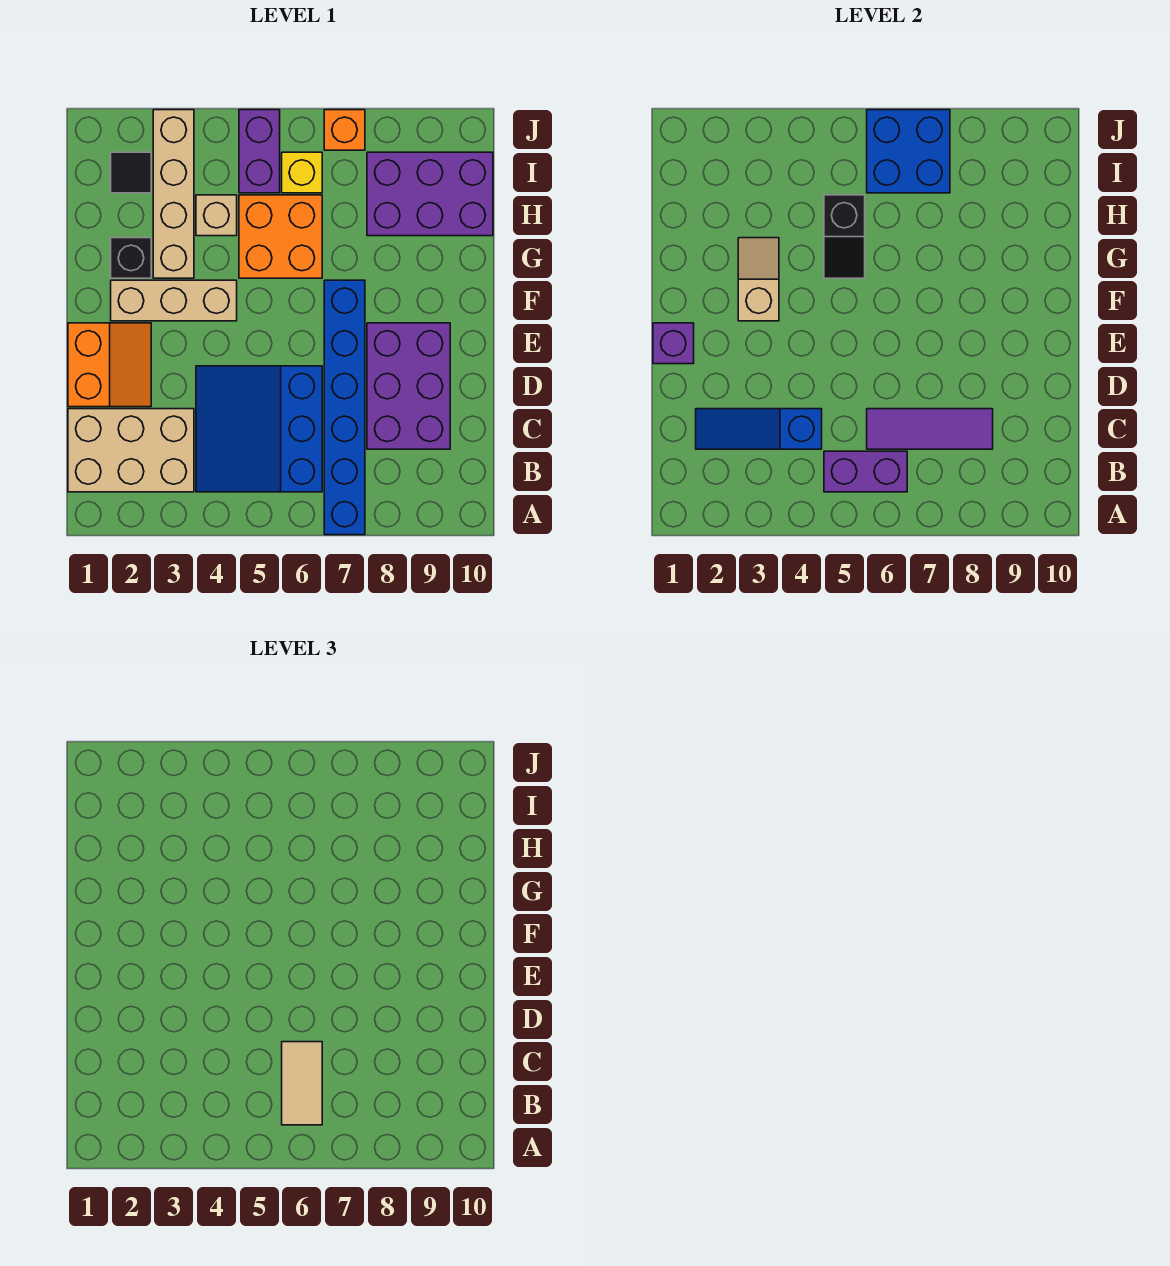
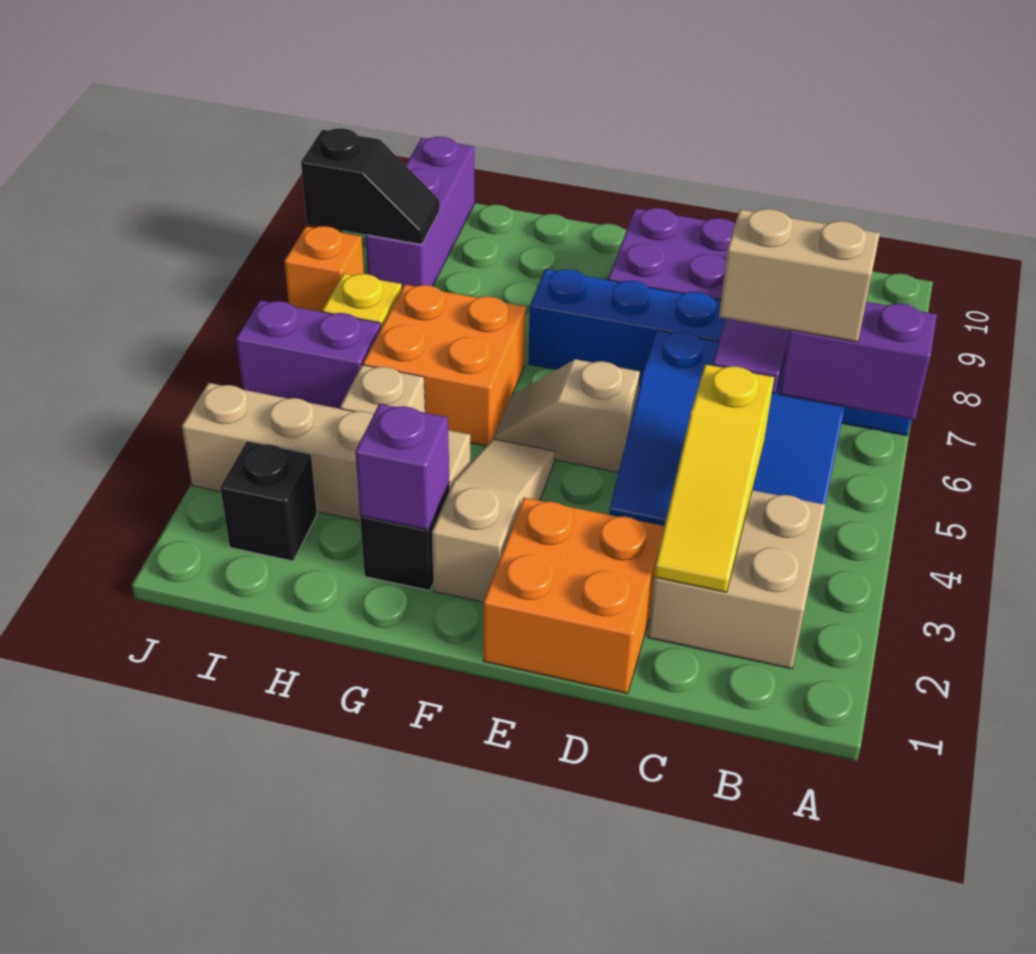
tan brick B1:C3 level 1 -> tan brick B2:C3 level 1
purple brick B5:B6 level 2 -> purple brick A6:B6 level 2
tan tile B6:C6 level 3 -> tan brick B6:C6 level 3
blue slope C2:C4 level 2 top 4 -> yellow slope C2:C4 level 2 top 4
orange slope D1:E2 level 1 top 1 -> orange brick D1:E2 level 1
purple brick E1 level 2 -> purple brick G2 level 2
tan brick F2:F4 level 1 -> tan slope F2:F4 level 1 top 2
tan slope F3:G3 level 2 top F -> tan slope E5:F5 level 1 top E
black slope G5:H5 level 2 top H -> black slope I8:J8 level 2 top J
purple brick H8:I10 level 1 -> purple brick I8:I10 level 1
black tile I2 level 1 -> black brick I2 level 1
blue brick I6:J7 level 2 -> none

